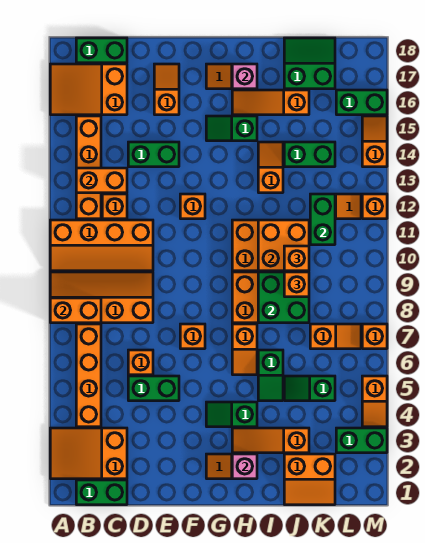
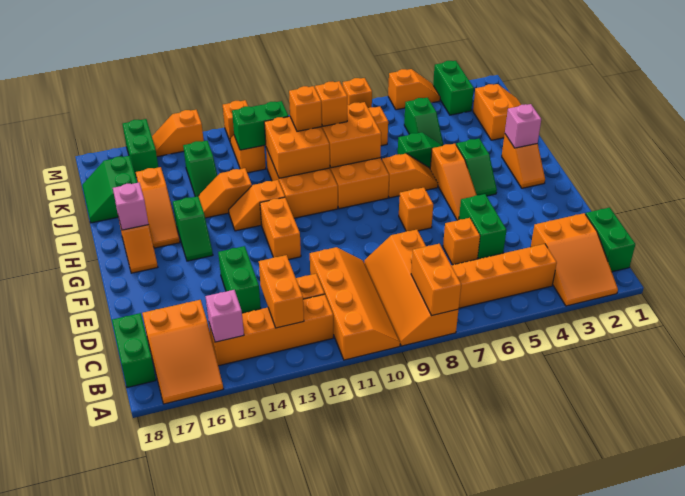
none -> pink brick B15 level 2
orange slope E16:E17 level 1 top 16 -> orange slope H12:H13 level 1 top 12
orange brick F12 level 1 -> orange brick F12:G12 level 1
orange slope H3:J3 level 1 top J -> orange slope F5:H5 level 1 top H
green brick I8:J9 level 2 -> orange brick I8:J9 level 2
green brick J14:K14 level 1 -> green slope J14:K14 level 1 top K

